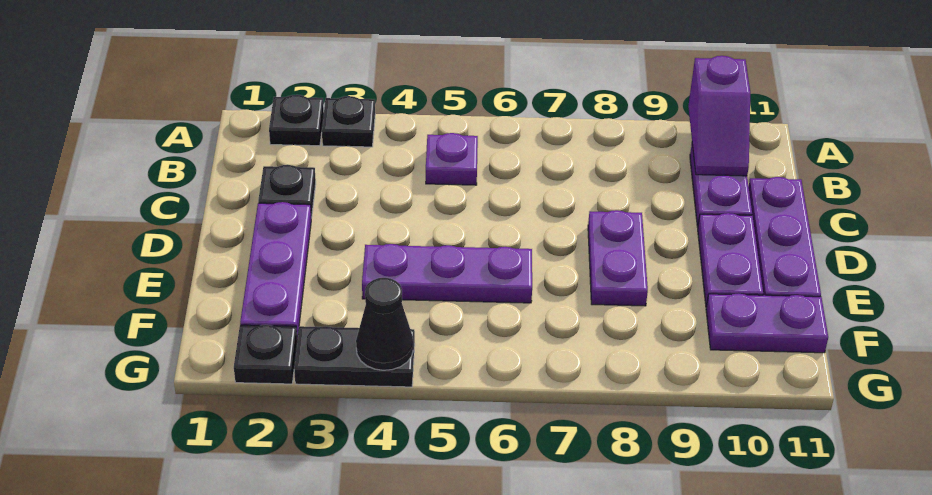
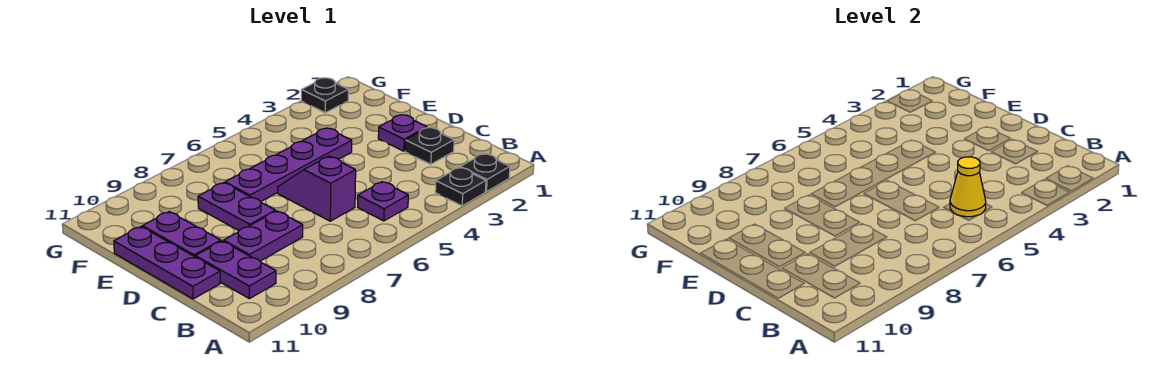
purple slope A10:B10 level 2 top A -> purple slope C6:D6 level 1 top C
none -> yellow cone B5 level 2
purple plate D2:F2 level 1 -> purple plate D2 level 1
purple plate E4:E6 level 1 -> purple plate E4:E7 level 1
purple plate F10:F11 level 1 -> purple plate C8:C9 level 1
black plate G3:G4 level 1 -> none
black cone G4 level 2 -> none

